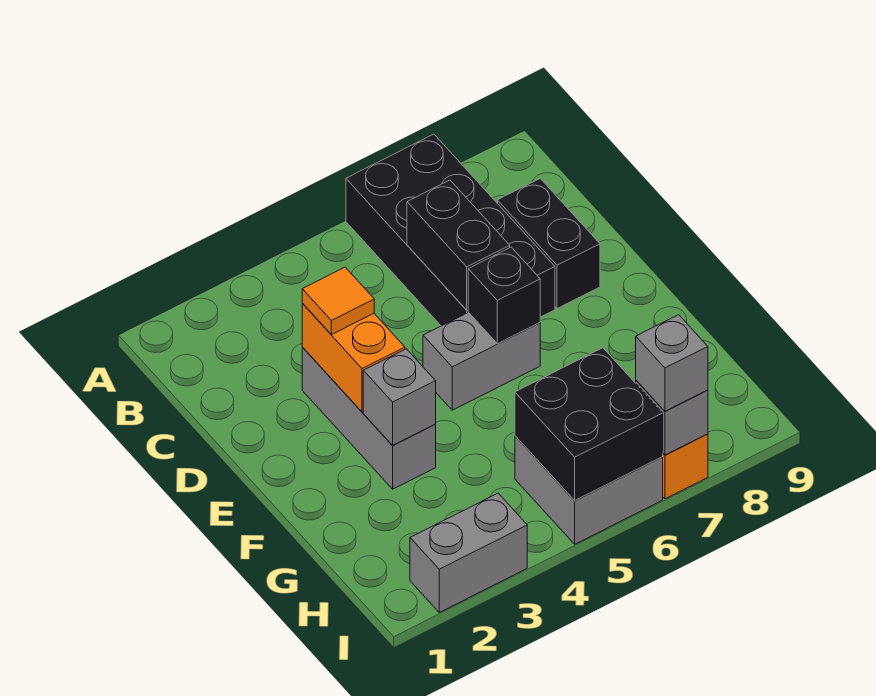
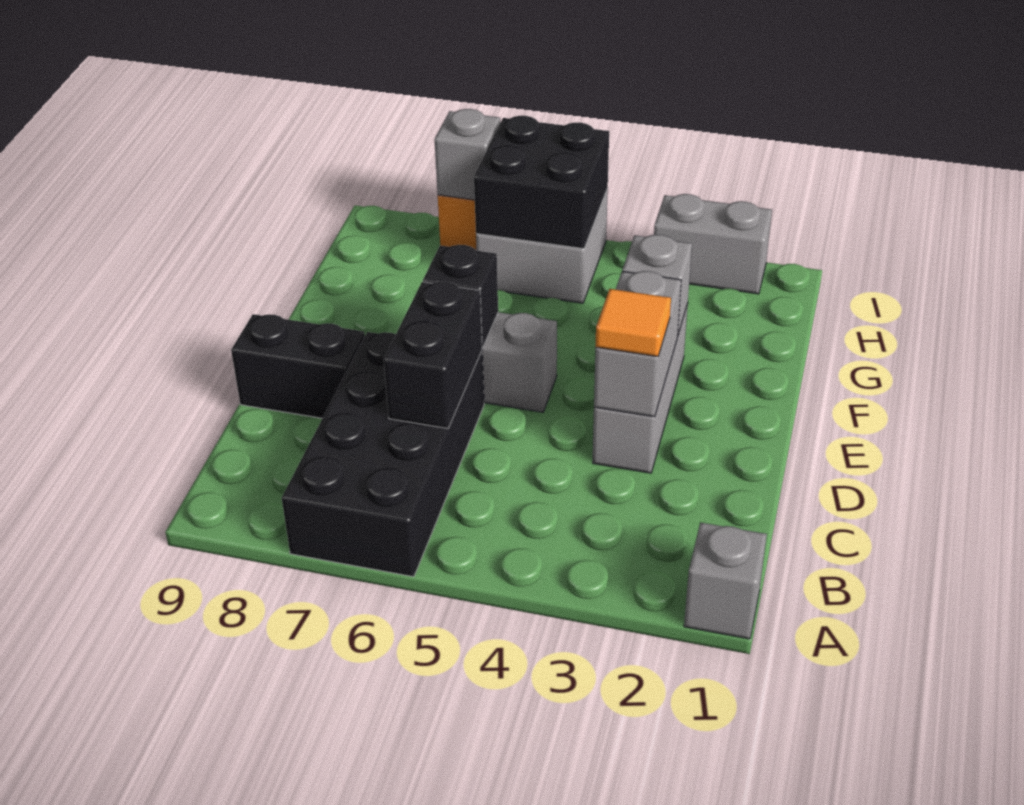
black brick C8:D8 level 1 -> black brick D8:D9 level 1
orange brick D3:E3 level 2 -> grey brick D3:E3 level 2
grey brick I7 level 3 -> grey brick A1 level 1

